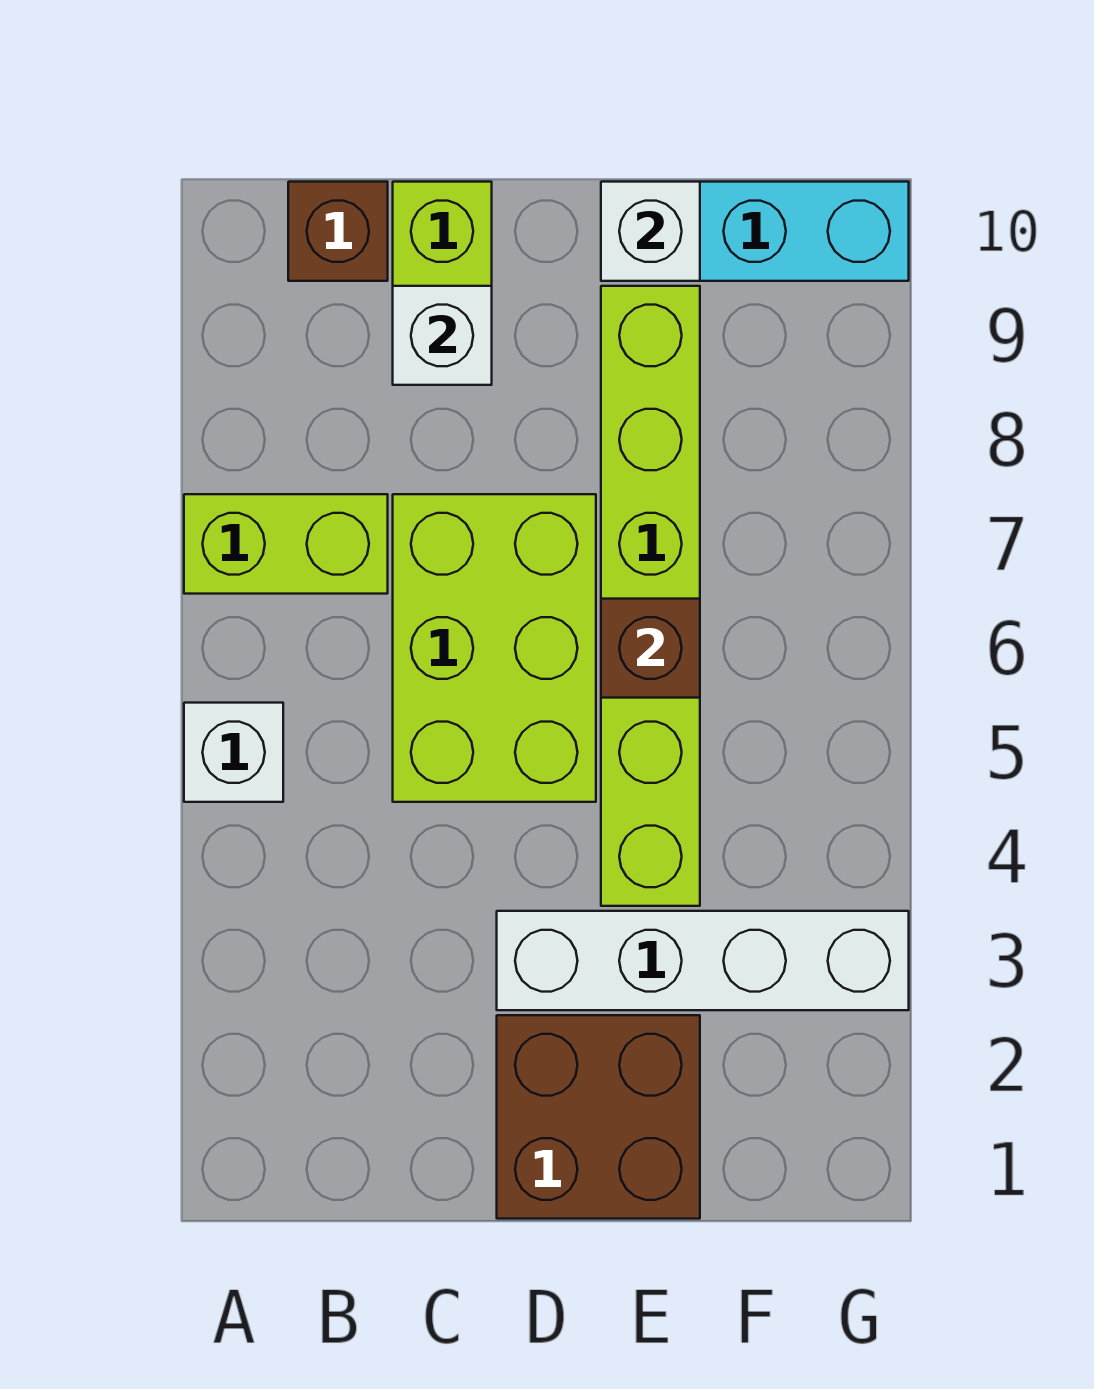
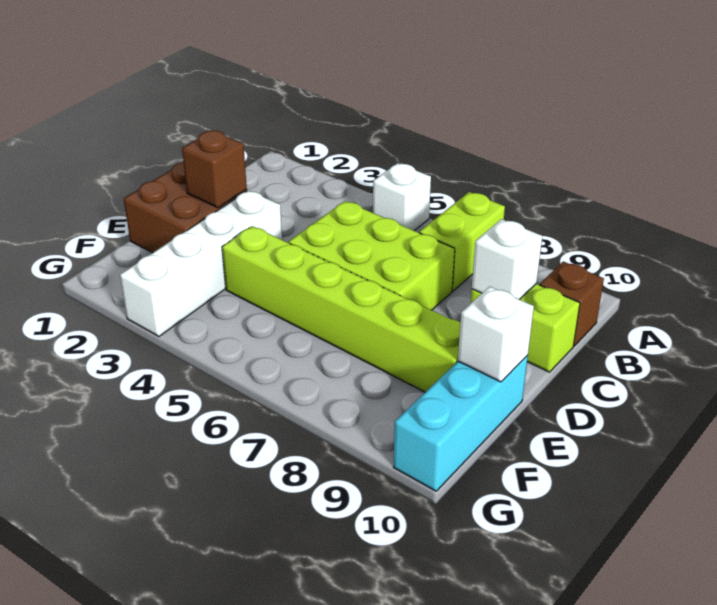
brown brick E6 level 2 -> brown brick D2 level 2

